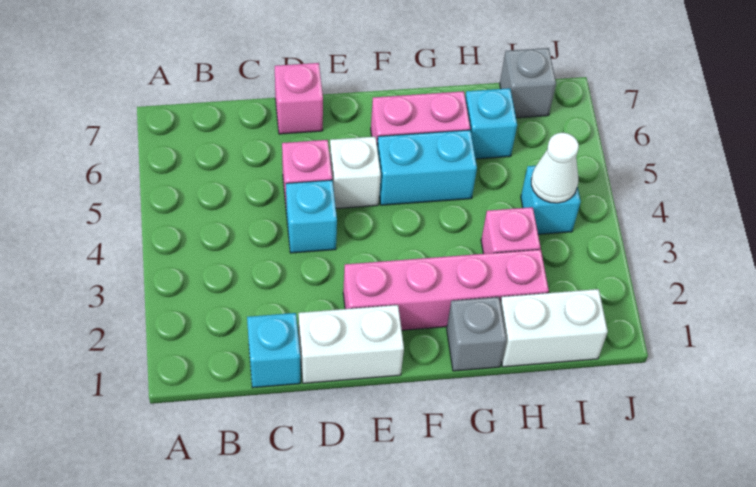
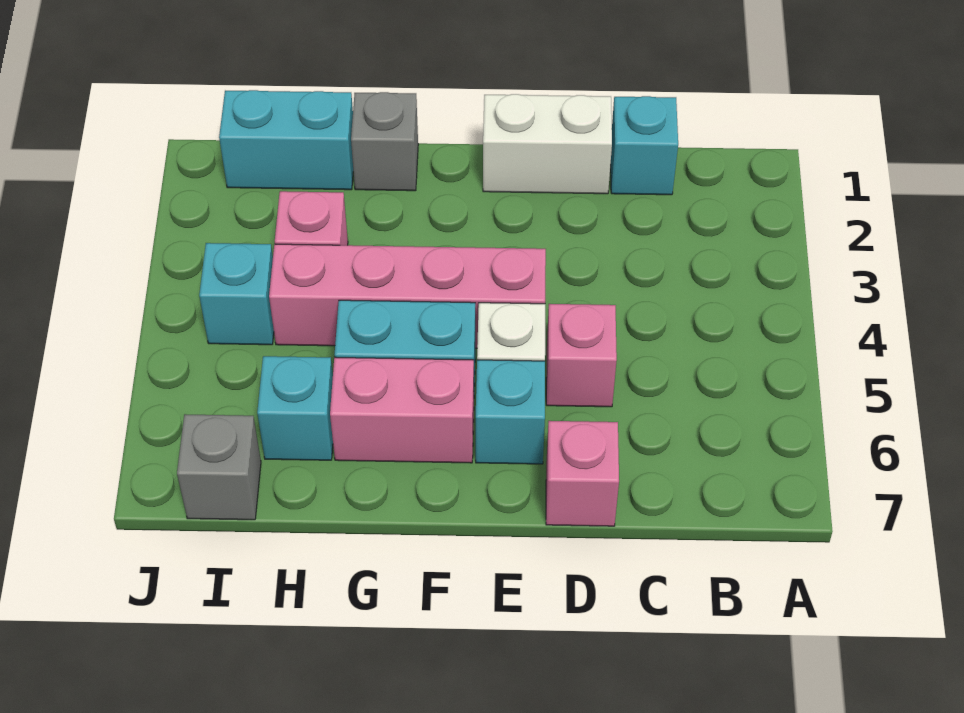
cyan brick D4 level 1 -> cyan brick E6 level 1
pink brick E2:H2 level 1 -> pink brick E4:H4 level 1
white brick H1:I1 level 1 -> cyan brick H1:I1 level 1
white cone I4 level 2 -> none

